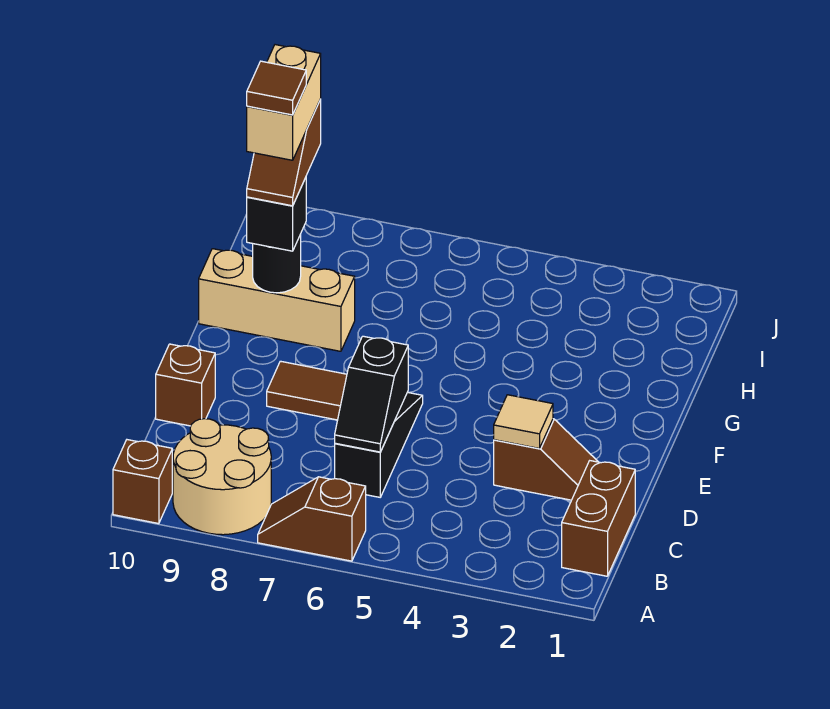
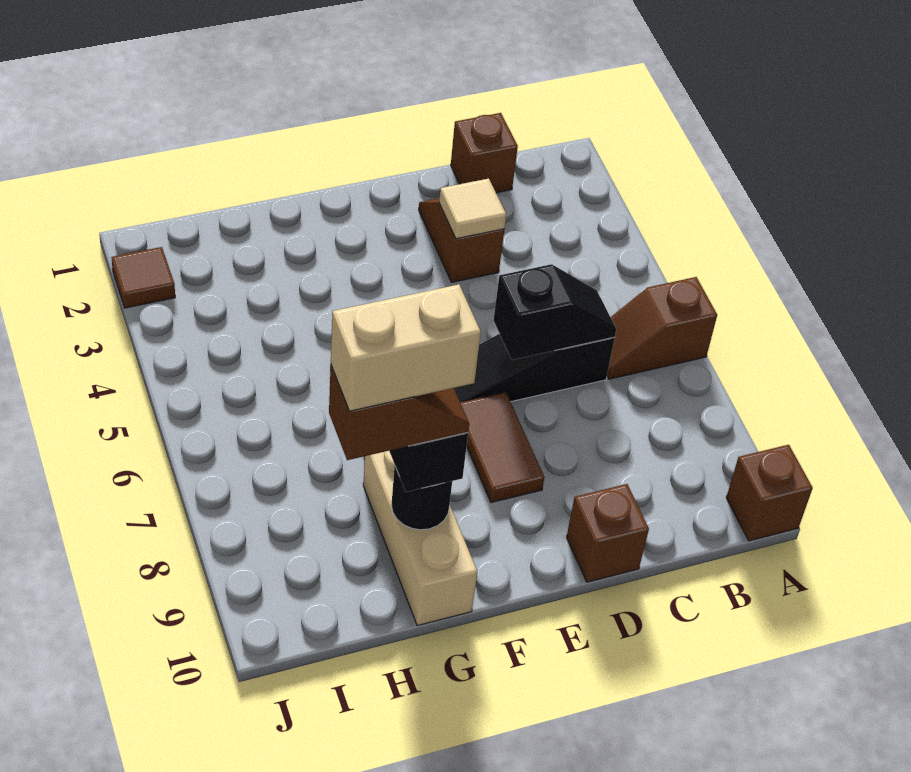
brown slope A6:A7 level 1 top 6 -> brown slope A6:B6 level 1 top A
tan round brick A8:B9 level 1 -> none
brown brick B1:C1 level 1 -> brown brick C1 level 1
brown tile G9 level 6 -> brown tile J2 level 1

